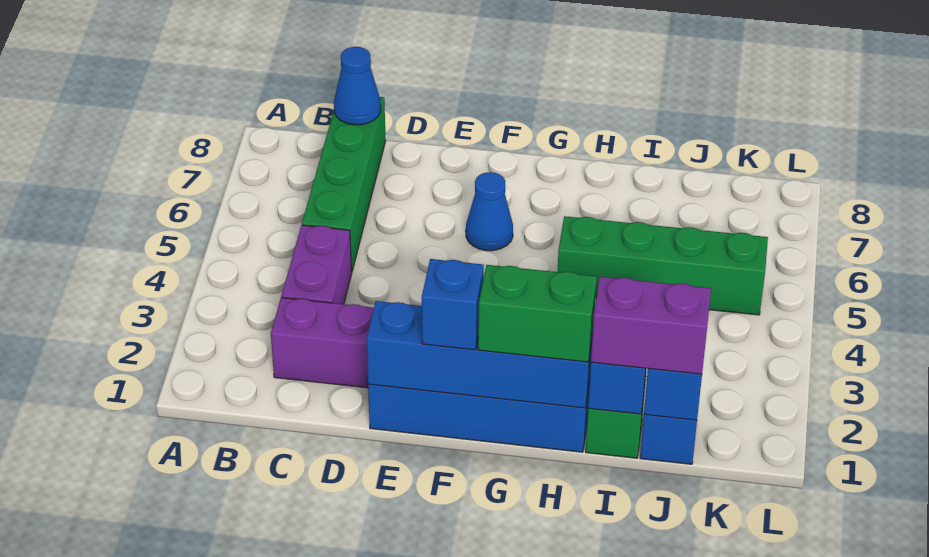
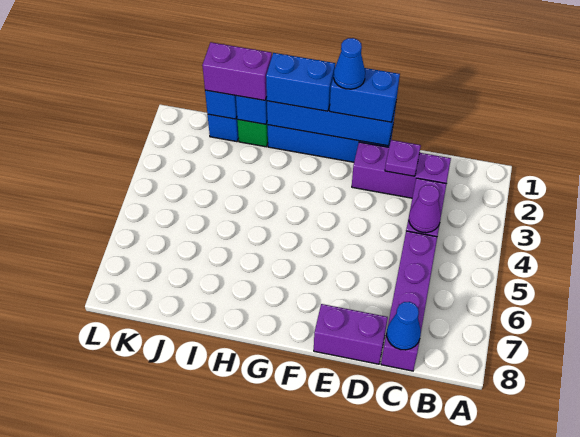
none -> purple cone C4 level 2
green brick C5:C8 level 1 -> purple brick C5:C8 level 1
none -> purple plate D2 level 2
none -> purple brick D8:E8 level 1
blue brick F1 level 3 -> blue brick E1:F1 level 3
blue cone F6 level 1 -> blue cone F1 level 4
green brick G1:H1 level 3 -> blue brick G1:H1 level 3
green brick H5:K5 level 1 -> none

